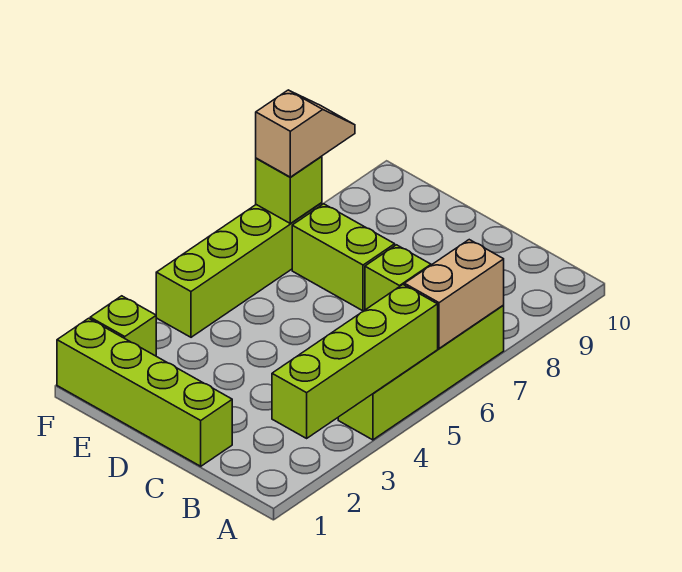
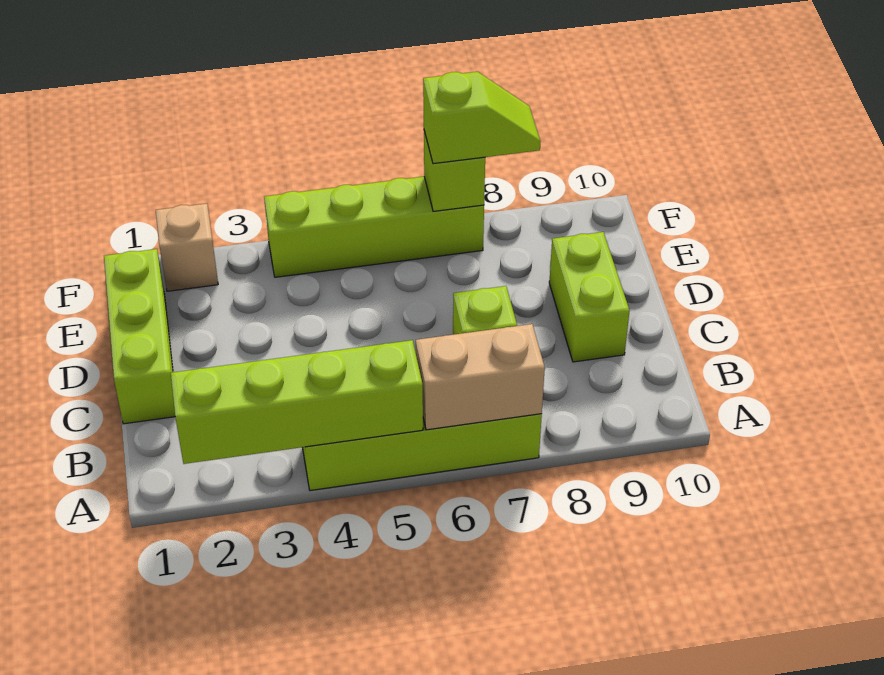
lime brick C1:F1 level 1 -> lime brick C1:E1 level 1
lime brick D7:E7 level 1 -> lime brick C9:D9 level 1
lime brick F2 level 1 -> tan brick F2 level 1
tan slope F7:F8 level 3 top 7 -> lime slope F7:F8 level 3 top 7

